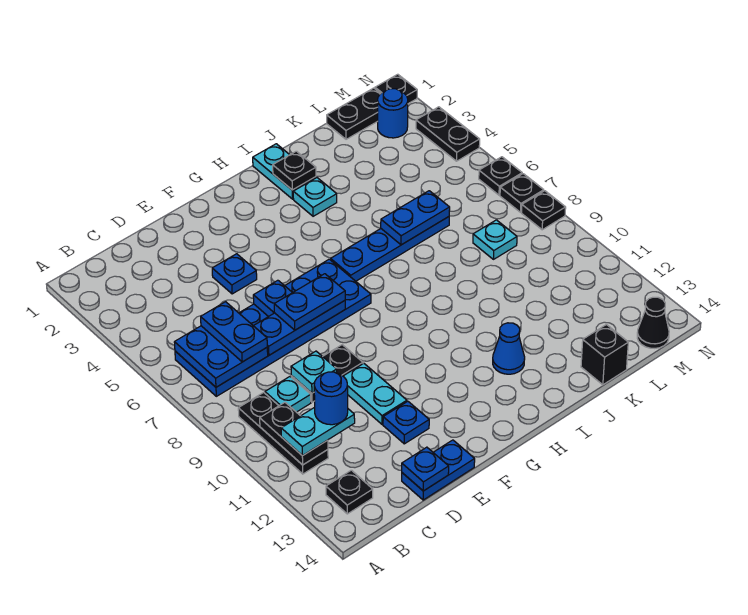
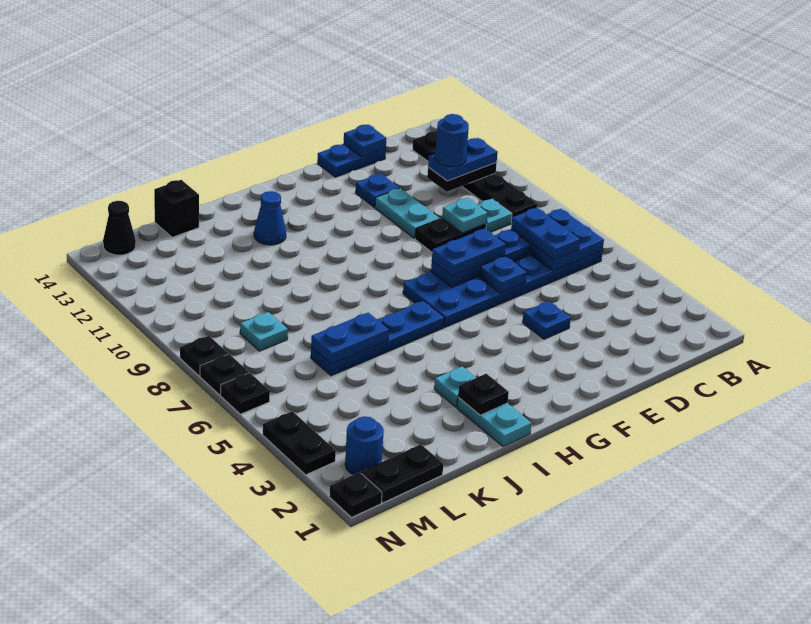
black plate B10:B11 level 2 -> black plate B11:C11 level 2
cyan plate B11:C11 level 3 -> blue plate B11:C11 level 3

